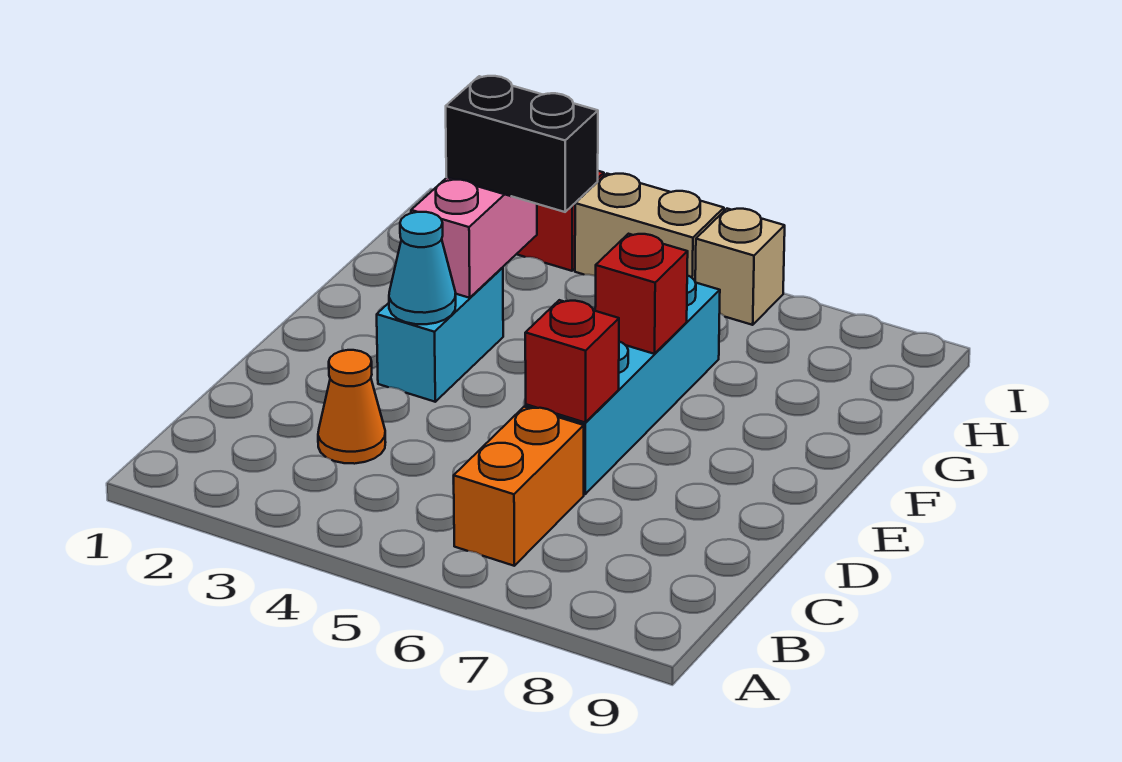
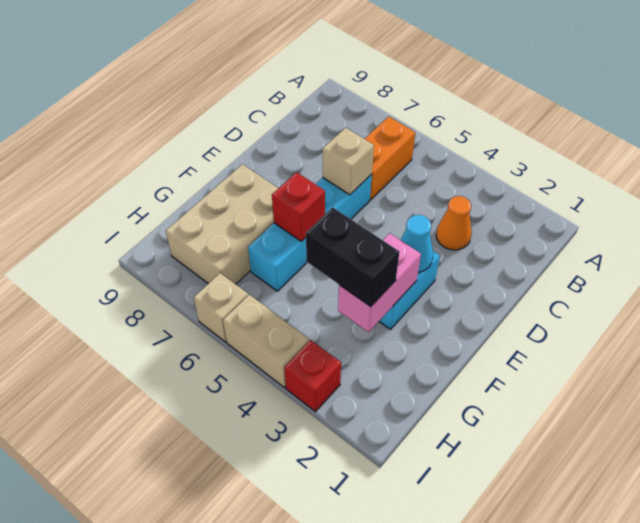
red brick D6 level 2 -> tan brick D6 level 2
none -> tan brick F7:H8 level 1

